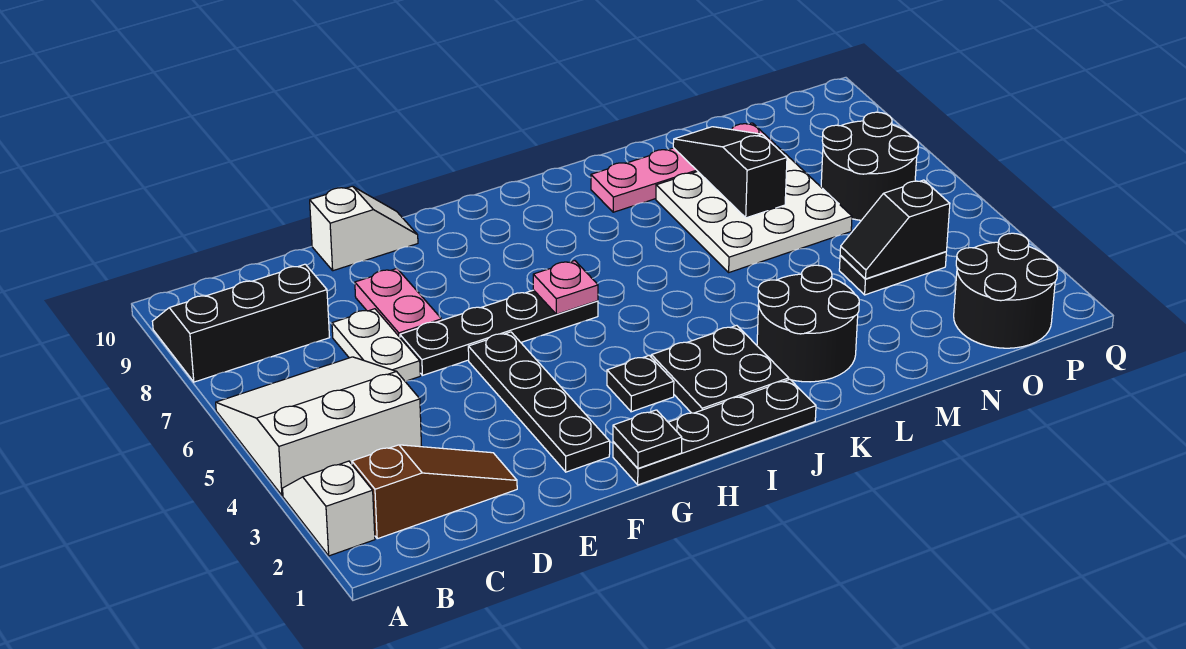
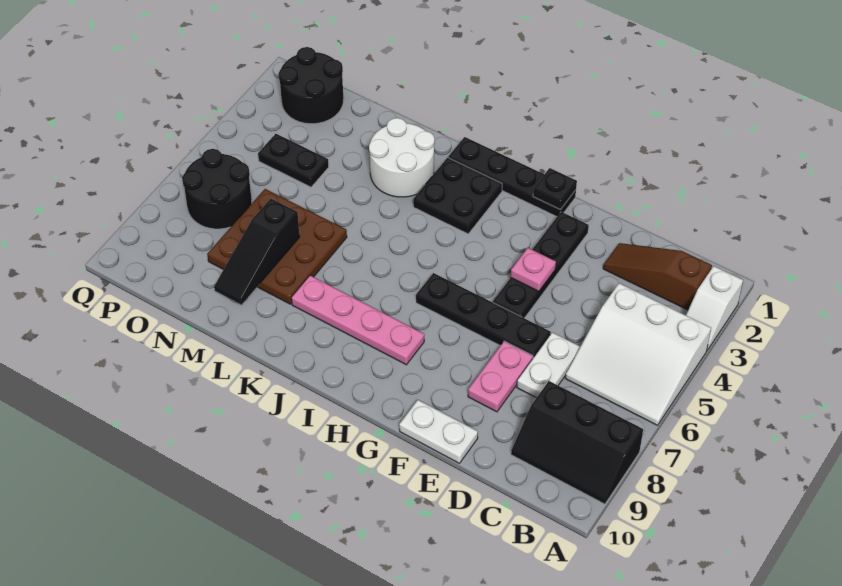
white slope E10:F10 level 1 top E -> white plate E10:F10 level 1
black plate H3 level 1 -> none
pink plate H6 level 2 -> pink plate F4 level 2
black round brick K2:L3 level 1 -> white round brick K2:L3 level 1
pink plate K9:N9 level 1 -> pink plate H8:K8 level 1
white plate L6:N8 level 1 -> brown plate L6:N8 level 1
black slope N4:O4 level 2 top O -> none

